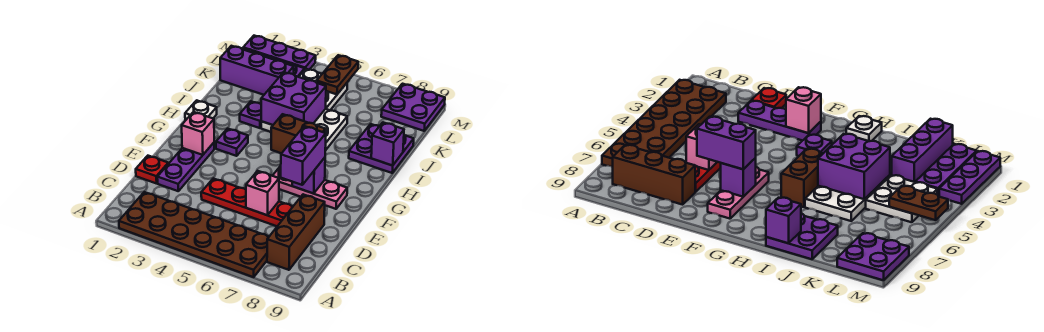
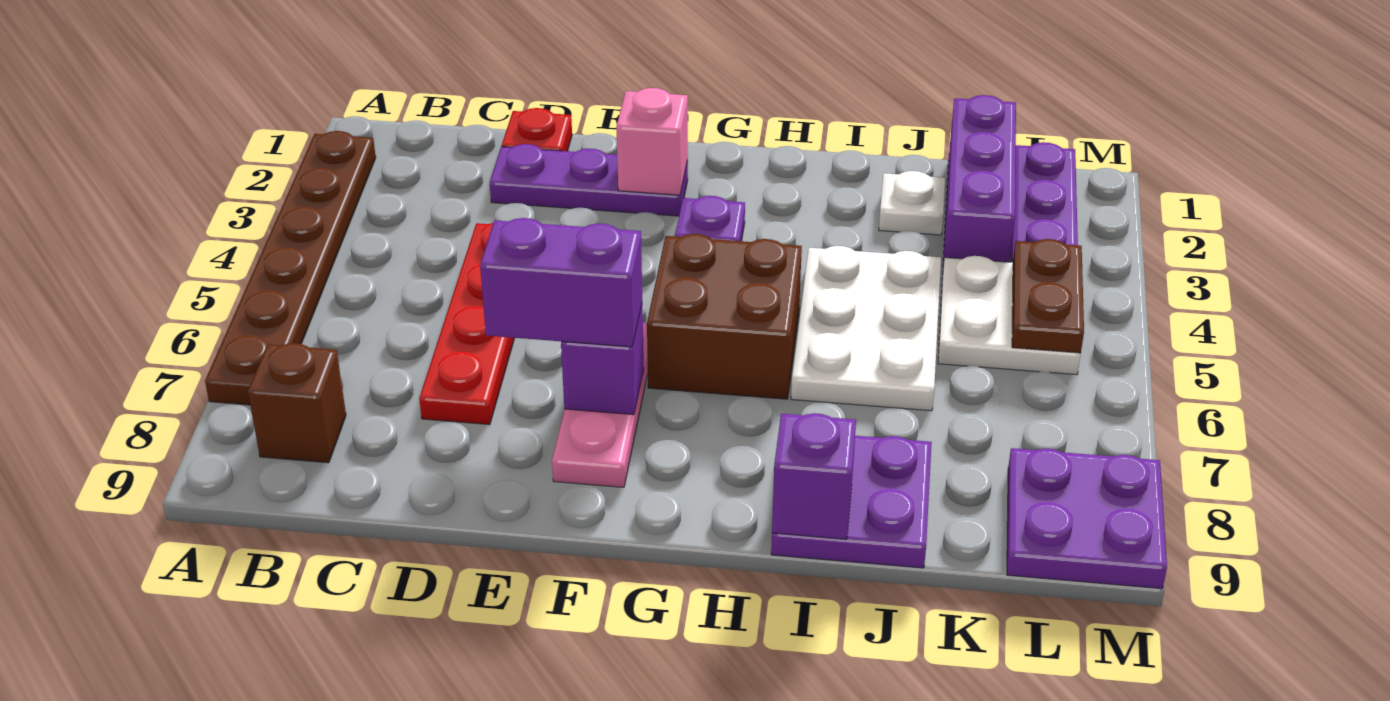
brown plate A2:B7 level 1 -> brown plate A2:A7 level 1
brown brick B8:D8 level 1 -> brown brick B8 level 1
pink brick D6 level 2 -> none
white plate H1 level 1 -> white plate J2 level 1
brown brick H5:H6 level 1 -> brown brick G5:H6 level 1
purple plate I3 level 1 -> none
purple brick I4:J5 level 2 -> none
brown plate L5:M5 level 2 -> brown plate L4:L5 level 2
purple plate M1:M3 level 1 -> none

